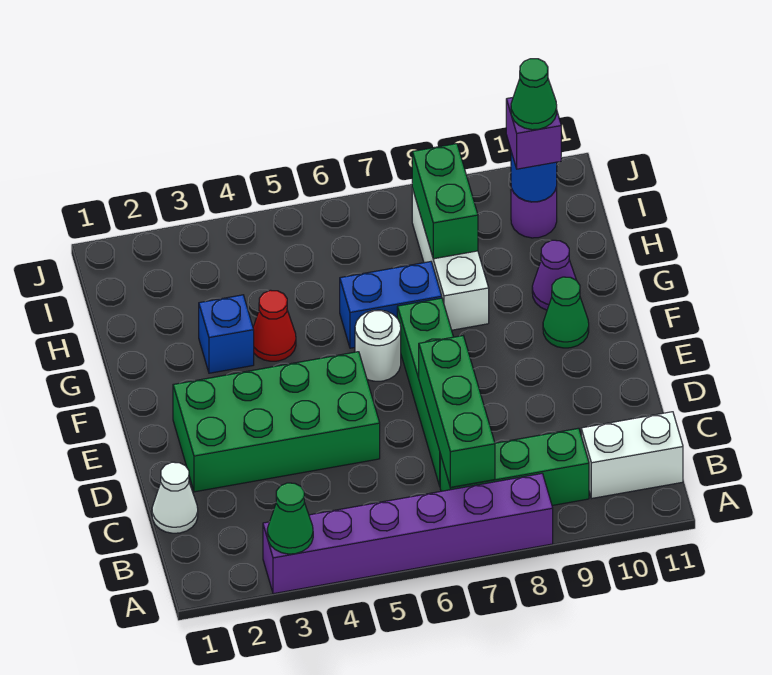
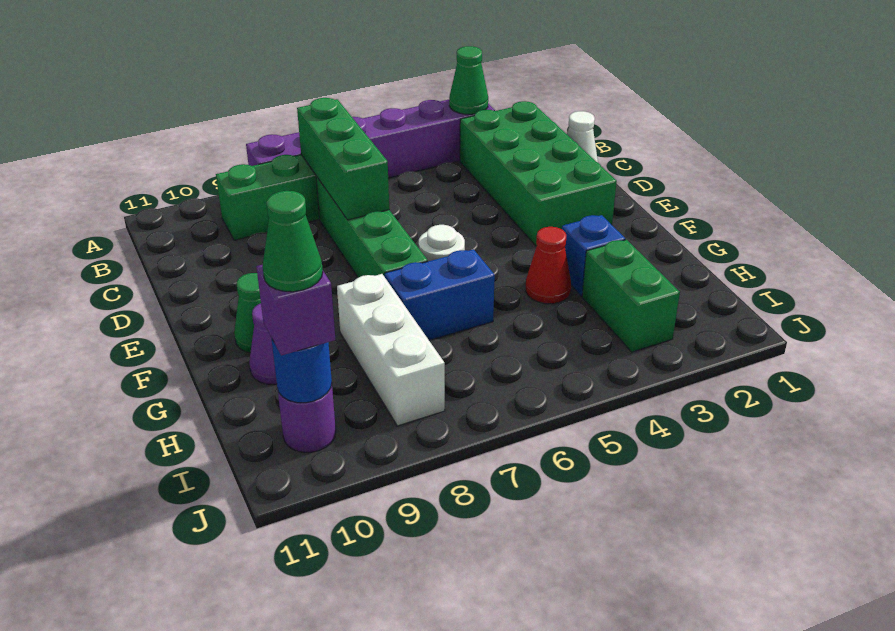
white brick B10:B11 level 1 -> none
green brick D2:E5 level 1 -> green brick B2:E3 level 1
green brick H8:I8 level 2 -> green brick H3:I3 level 1

